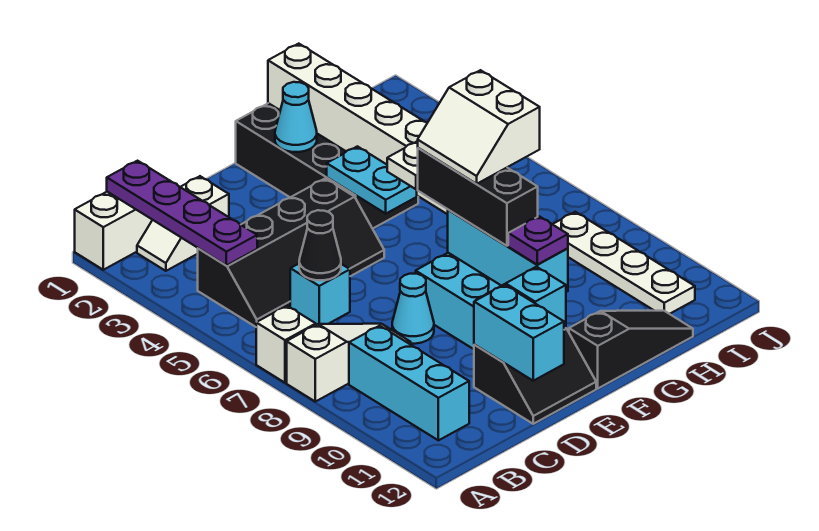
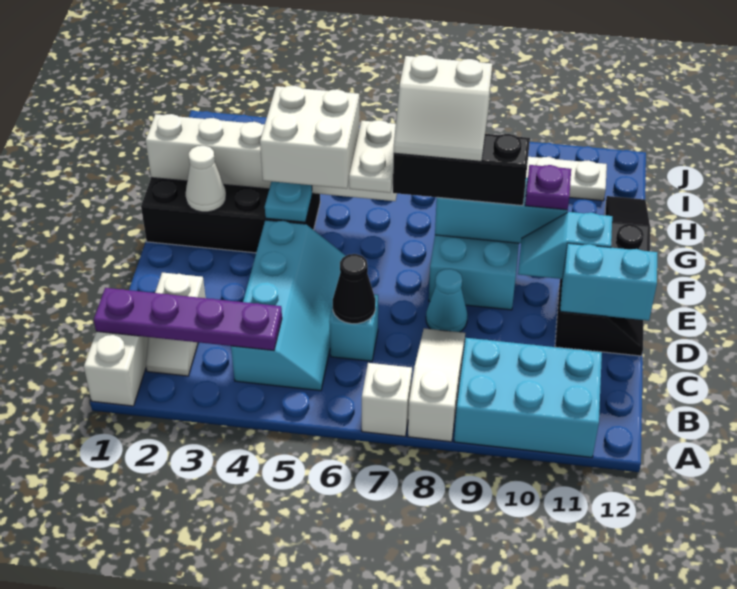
black slope B4:E5 level 1 top 4 -> cyan slope B4:E5 level 1 top 4
cyan brick B9:B11 level 1 -> cyan brick A9:B11 level 1
cyan cone F2 level 2 -> white cone F2 level 2
cyan plate F4:F5 level 2 -> cyan plate F4 level 2
none -> white brick F4:G5 level 3

